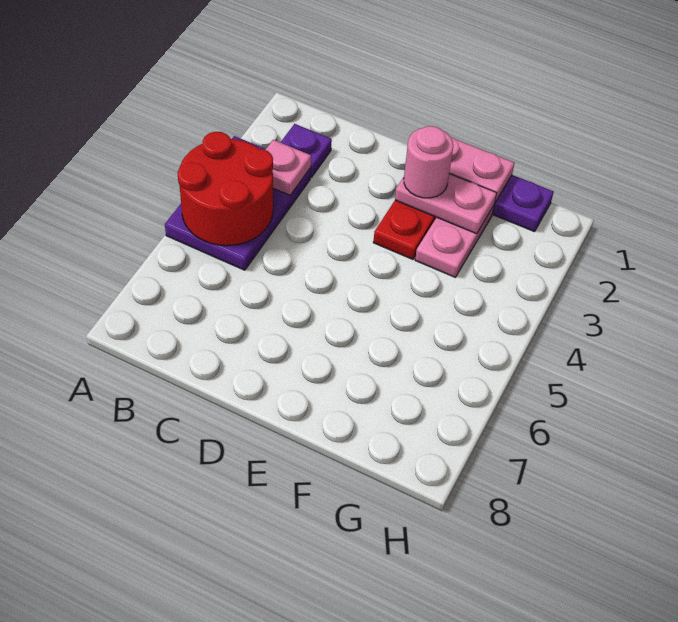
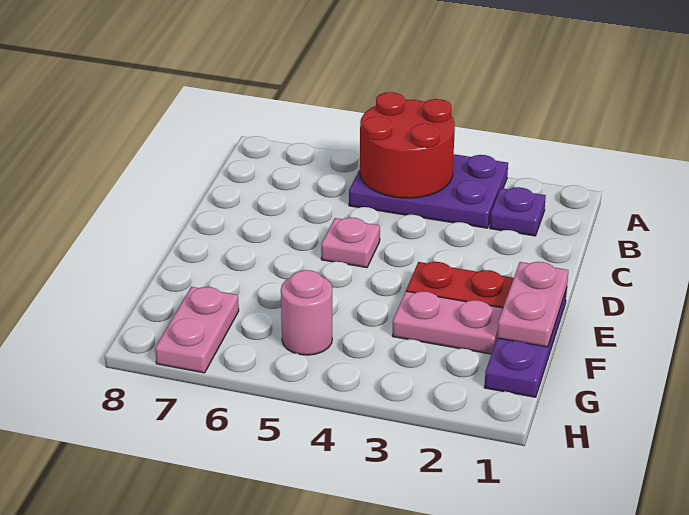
pink plate B3 level 2 -> pink plate D5 level 1
pink plate E2:F2 level 2 -> pink plate G7:H7 level 1
pink round brick E2 level 3 -> pink round brick G5 level 1

